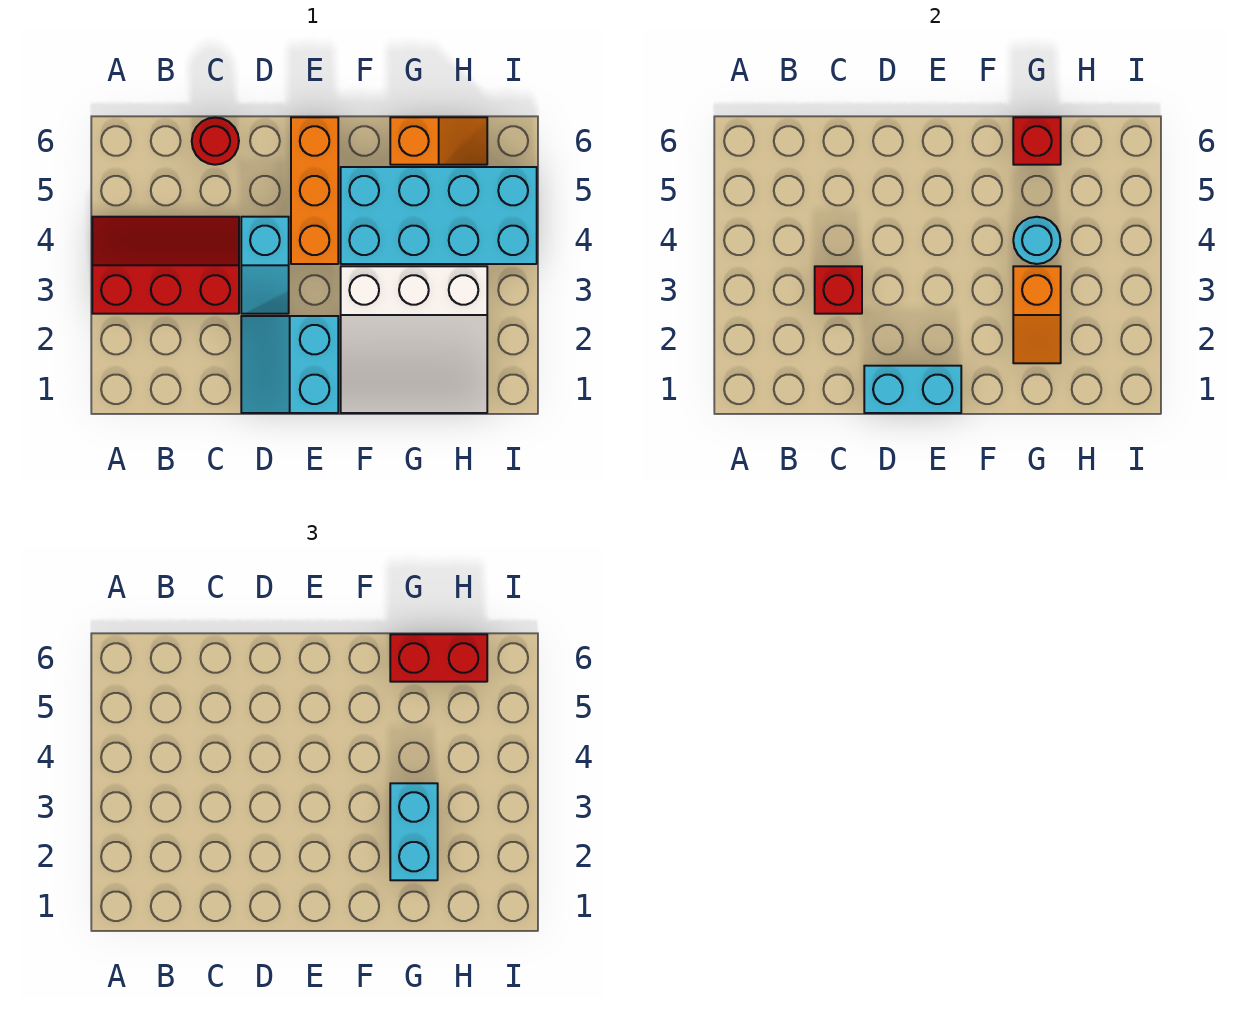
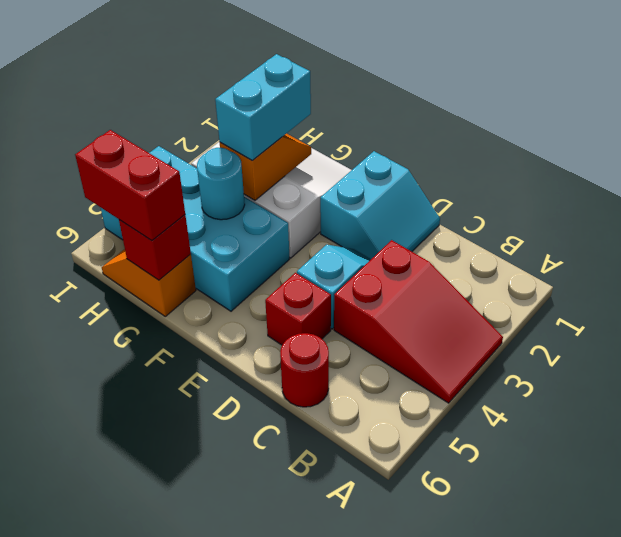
red slope A3:C4 level 1 top 3 -> red slope A3:C4 level 1 top C
red brick C3 level 2 -> red brick D5 level 1
cyan brick D1:E1 level 2 -> none
orange brick E4:E6 level 1 -> none

